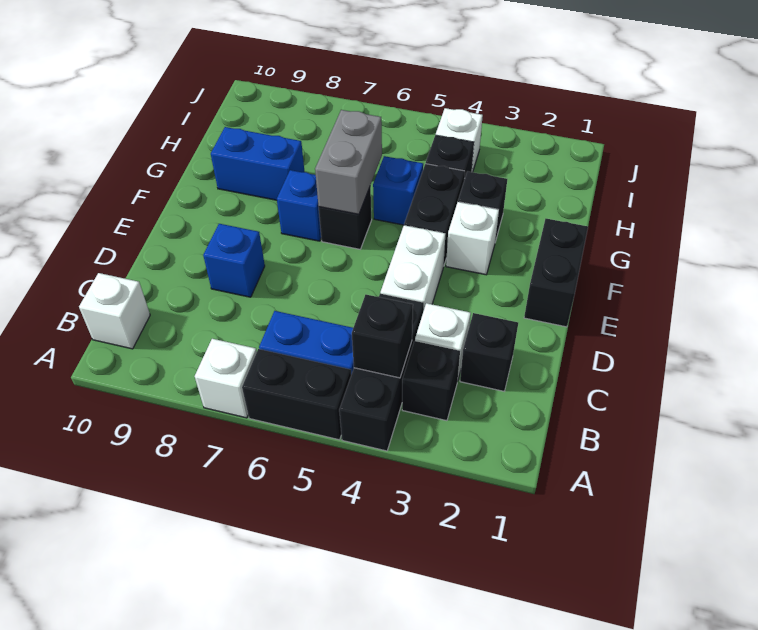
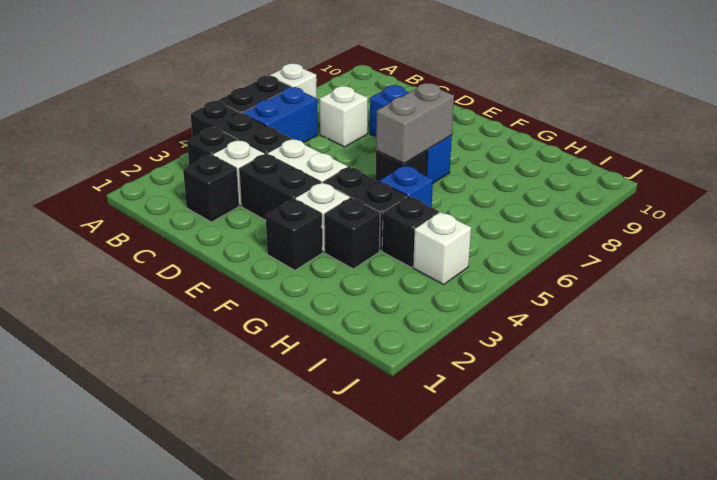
black brick B4 level 2 -> black brick F2 level 1
white brick B10 level 1 -> white brick C7 level 1
black brick E1:F1 level 1 -> black brick D3:E3 level 1
grey brick F6:G6 level 2 -> grey brick F6:F7 level 2
blue brick G8:G9 level 1 -> none

